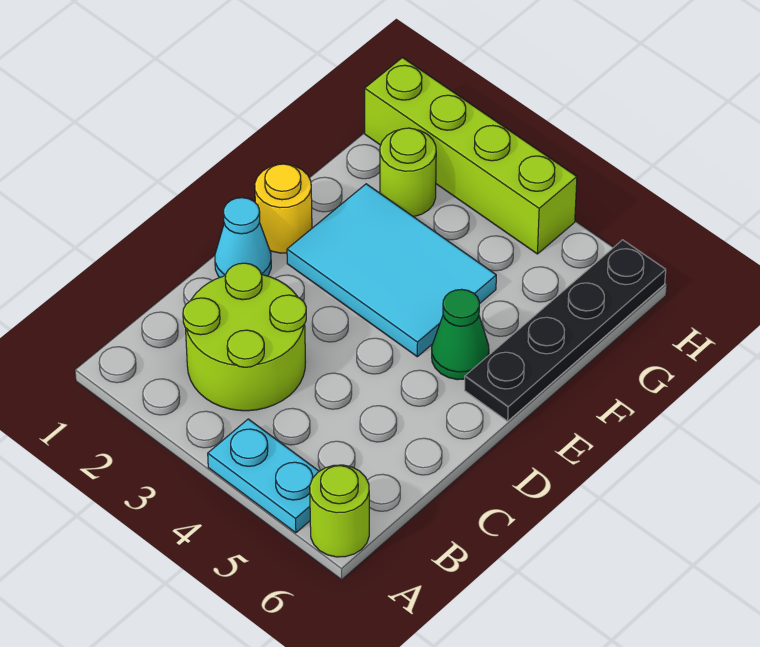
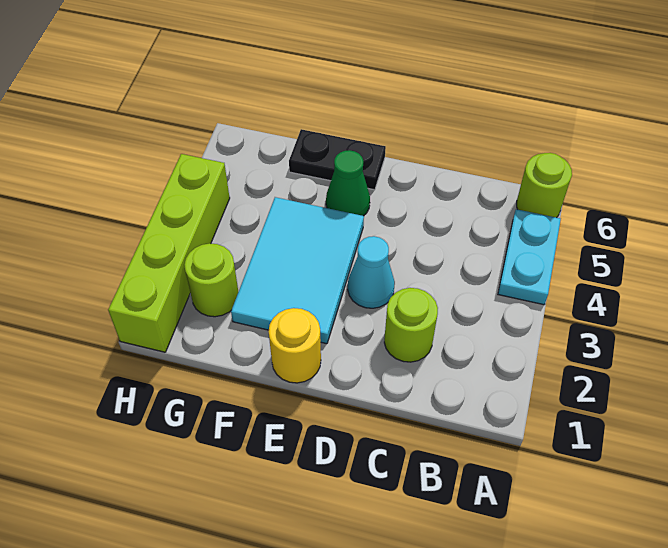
lime round brick B2:C3 level 1 -> lime round brick C2 level 1
cyan cone D1 level 1 -> cyan cone D3 level 1
black plate E6:H6 level 1 -> black plate E6:F6 level 1

